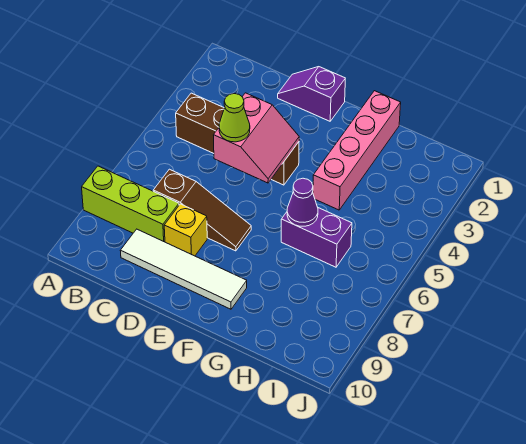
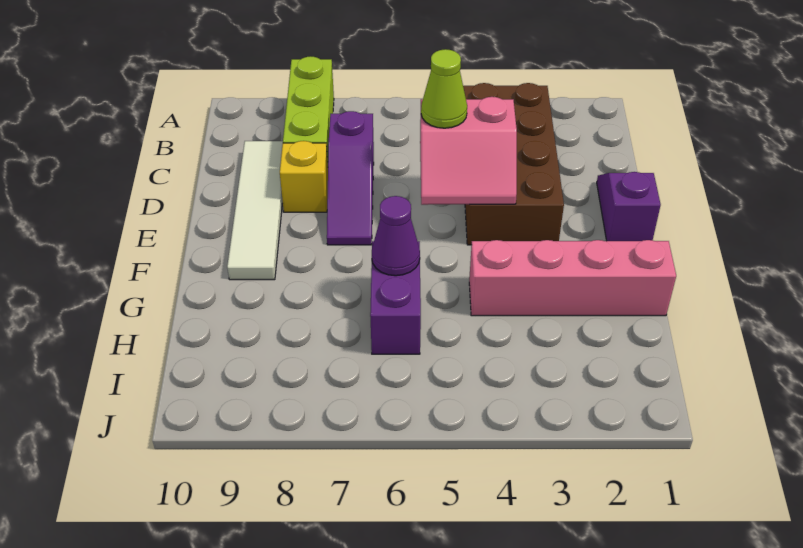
brown brick B4:E4 level 1 -> brown brick B3:E4 level 1
brown slope C7:E7 level 1 top C -> purple slope C7:E7 level 1 top C

